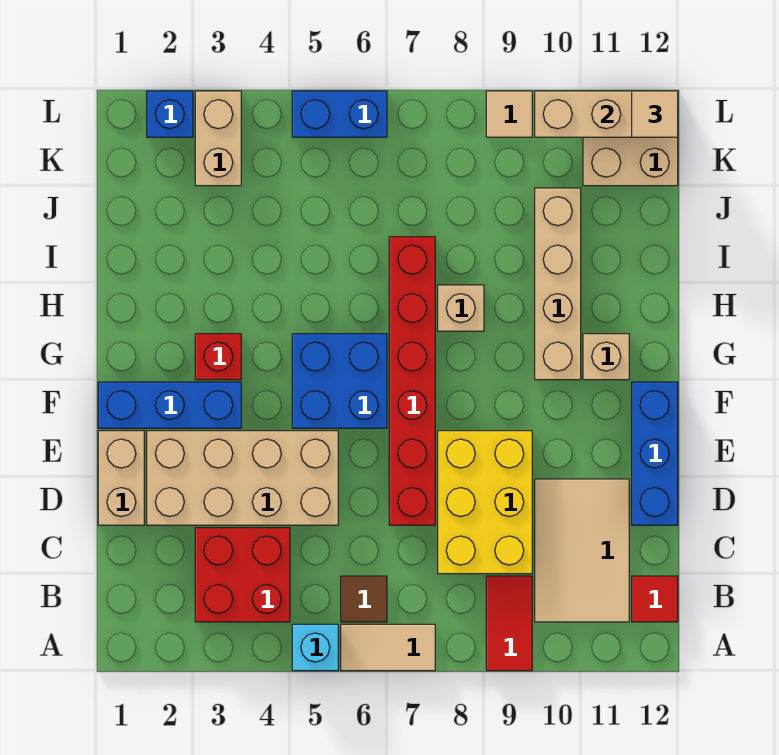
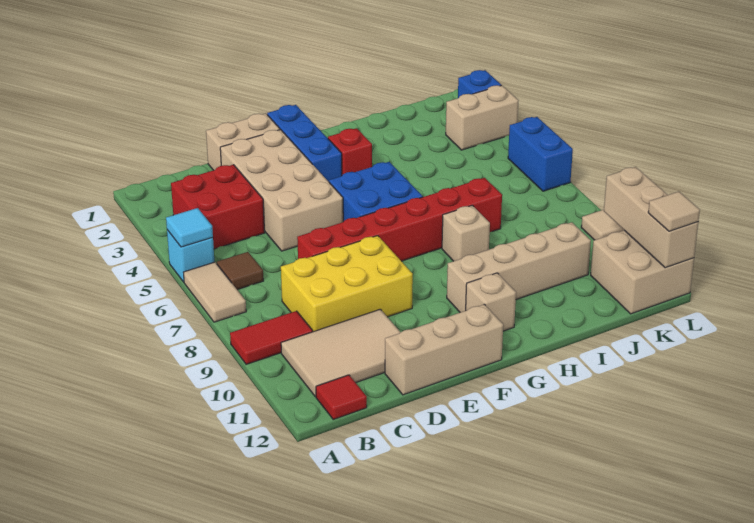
none -> cyan tile A5 level 2
blue brick D12:F12 level 1 -> tan brick D12:F12 level 1

